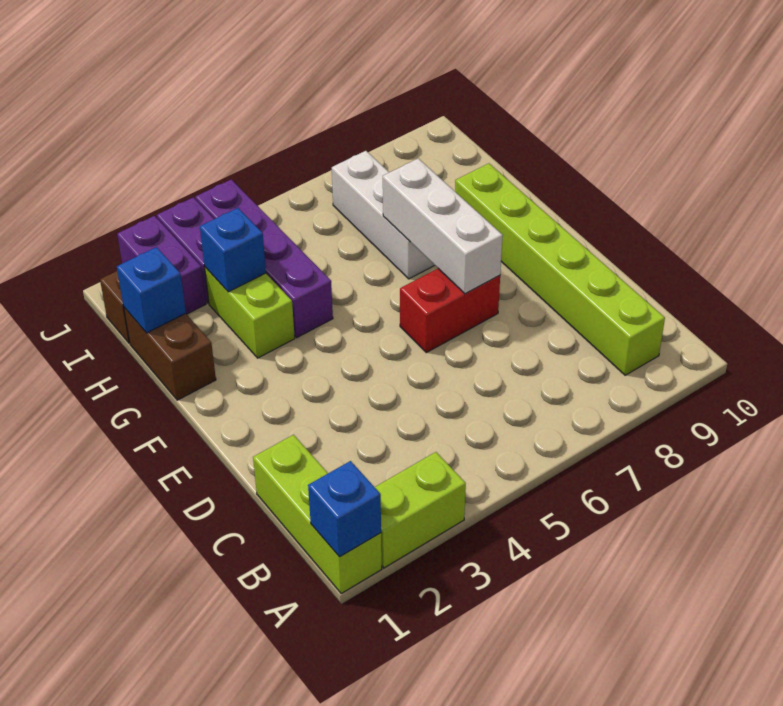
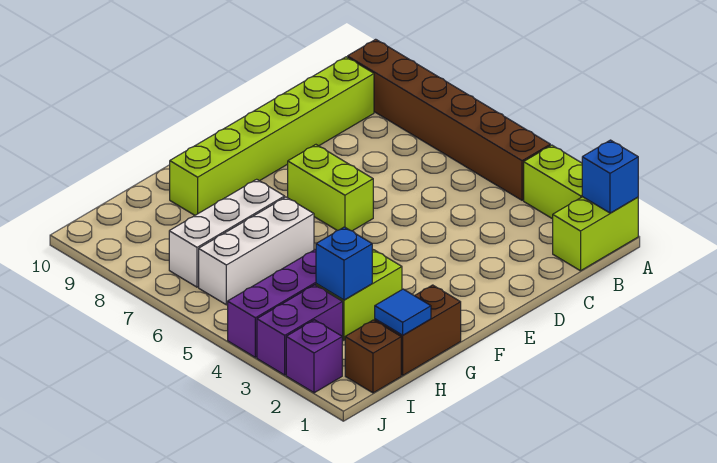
lime brick A1:C1 level 1 -> lime brick A1:B1 level 1
none -> brown brick A4:A9 level 1
red brick E6:E7 level 1 -> lime brick E6:E7 level 1
white brick E7:G7 level 2 -> white brick G6:I6 level 1
blue brick H1 level 2 -> blue tile H1 level 2
purple brick I2:J2 level 1 -> purple brick J2 level 1

